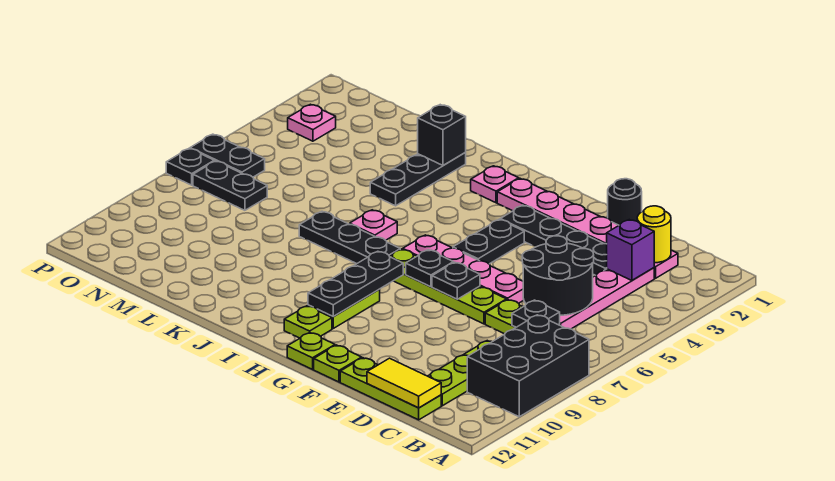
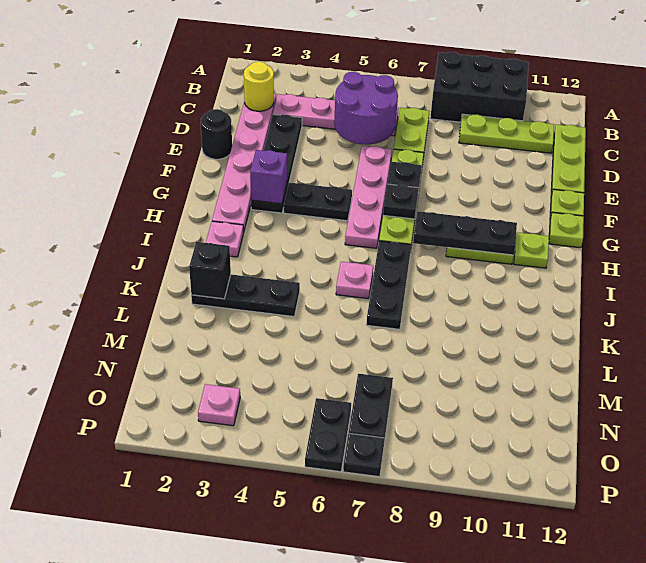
purple brick C3 level 2 -> purple brick G3 level 2
black round brick C5:D6 level 2 -> purple round brick C5:D6 level 2
black plate C7 level 2 -> none
yellow tile C12:D12 level 2 -> none

